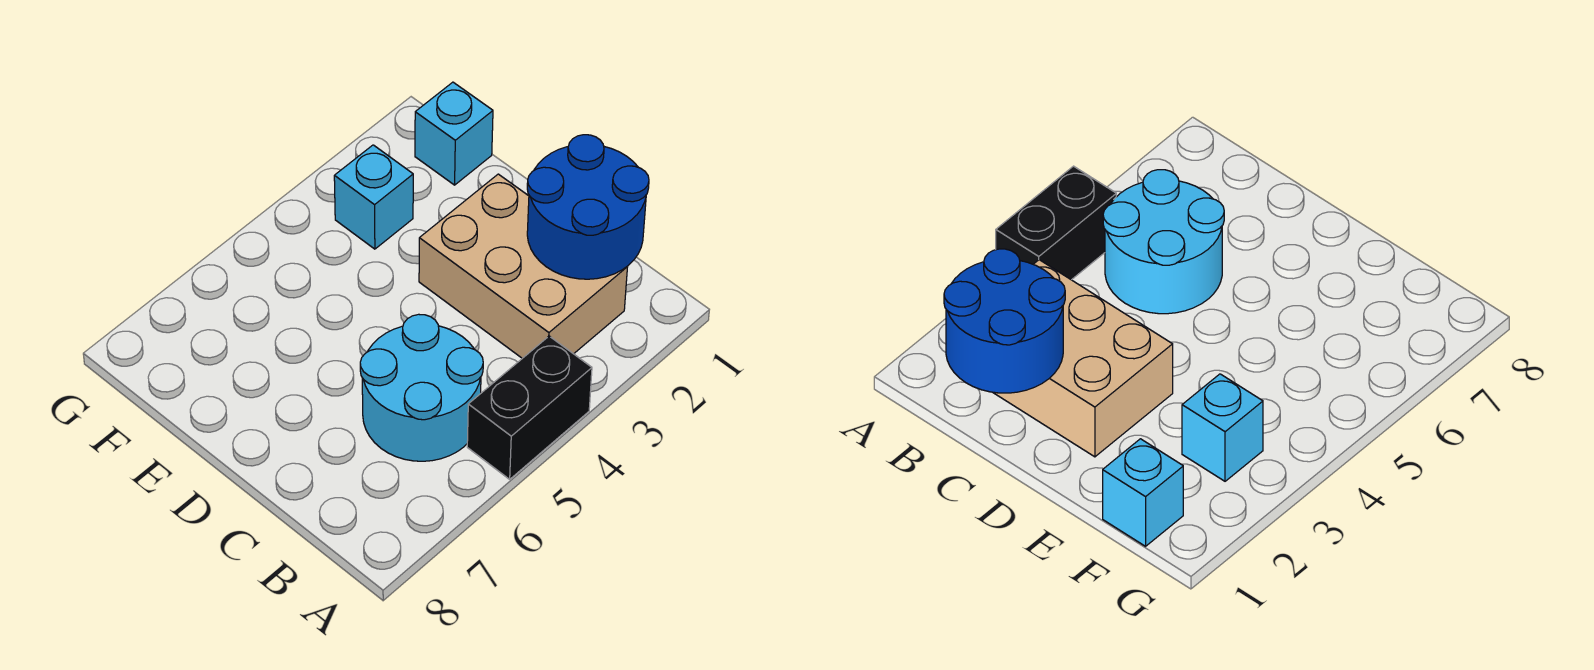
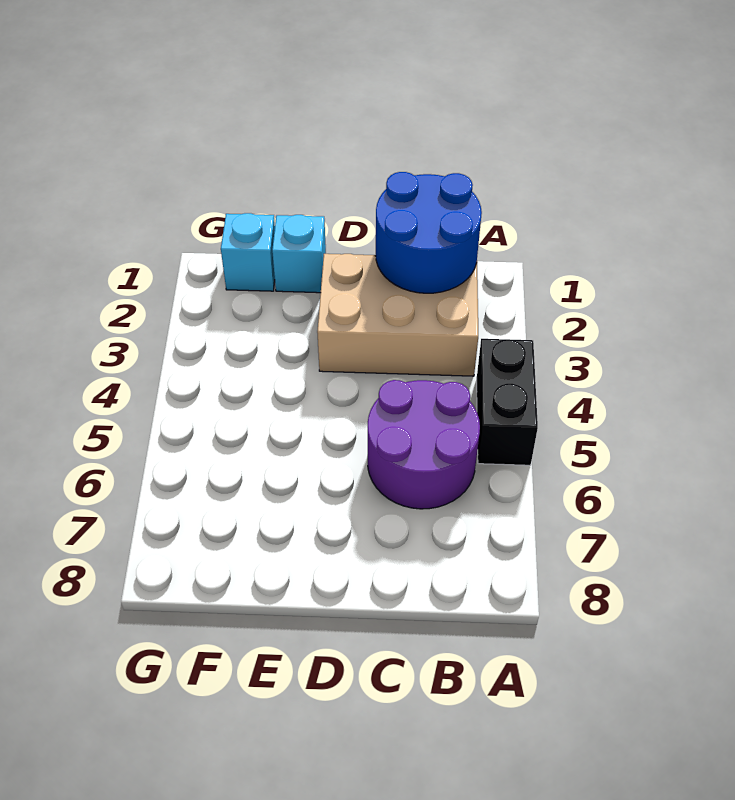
cyan round brick B5:C6 level 1 -> purple round brick B5:C6 level 1
cyan brick F3 level 1 -> cyan brick E1 level 1

